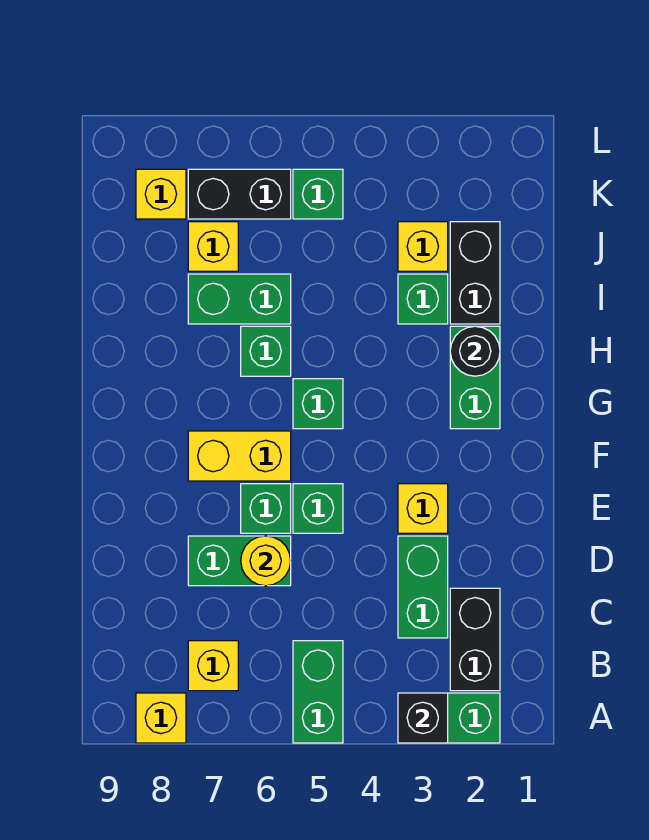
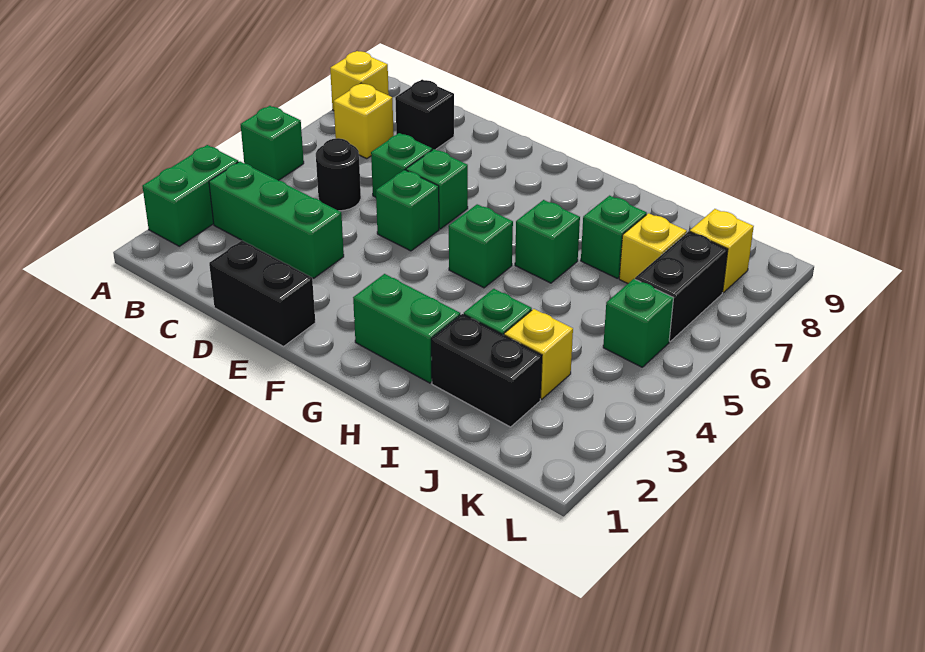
black brick A3 level 2 -> black brick C8 level 1
green brick A5:B5 level 1 -> green brick A5 level 1
black brick B2:C2 level 1 -> black brick D1:E1 level 1
green brick C3:D3 level 1 -> green brick B3:D3 level 1
green brick D6:D7 level 1 -> green brick D6 level 1
yellow round brick D6 level 2 -> none
yellow brick E3 level 1 -> none
yellow brick F6:F7 level 1 -> none
black round brick H2 level 2 -> black round brick C5 level 1
green brick I6:I7 level 1 -> green brick I7 level 1

